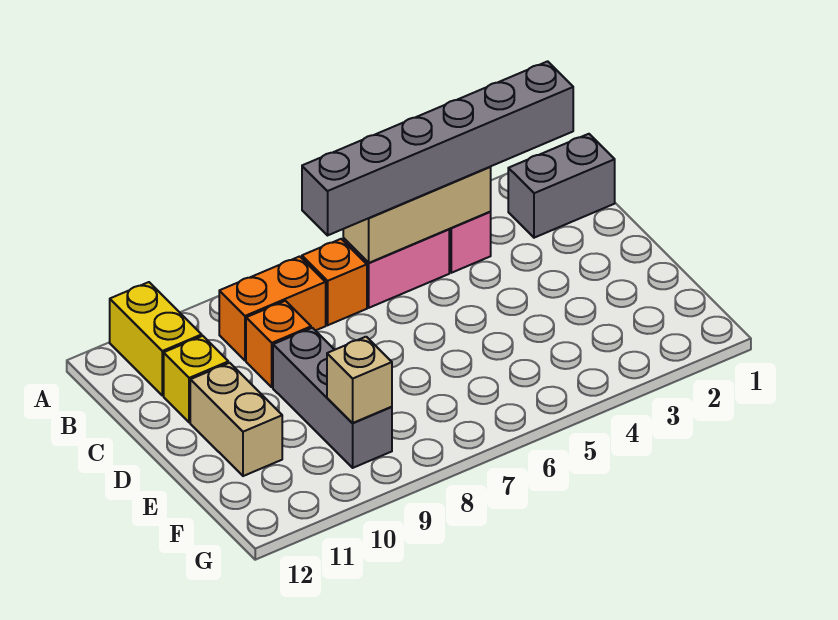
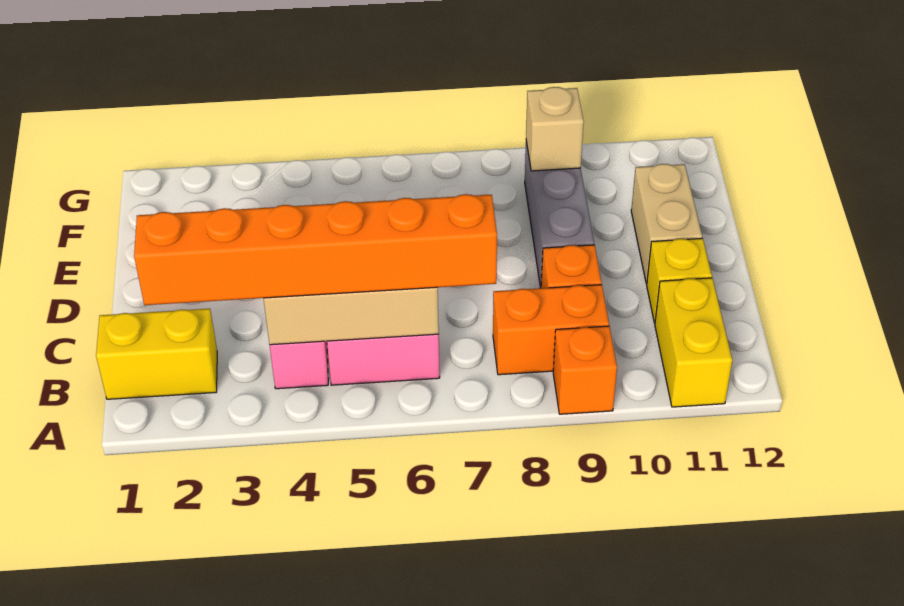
grey brick B1:B2 level 1 -> yellow brick B1:B2 level 1
grey brick B2:B7 level 3 -> orange brick B2:B7 level 3
orange brick B7 level 1 -> orange brick A9 level 1

